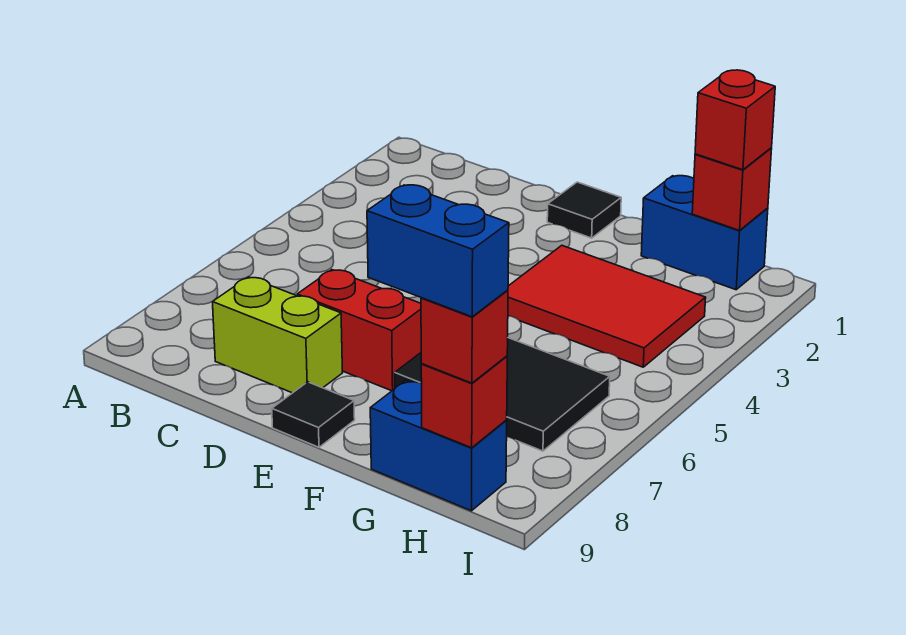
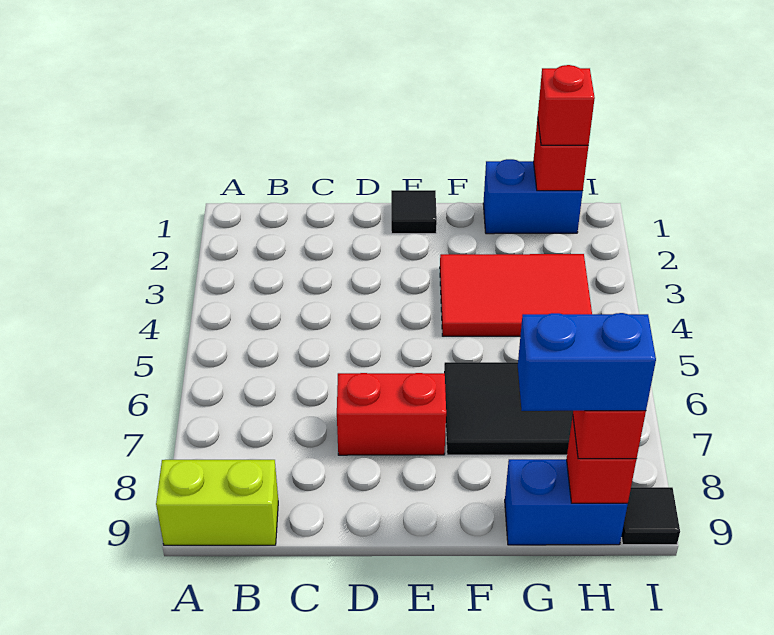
lime brick C8:D8 level 1 -> lime brick A9:B9 level 1
black tile E9 level 1 -> black tile I9 level 1

